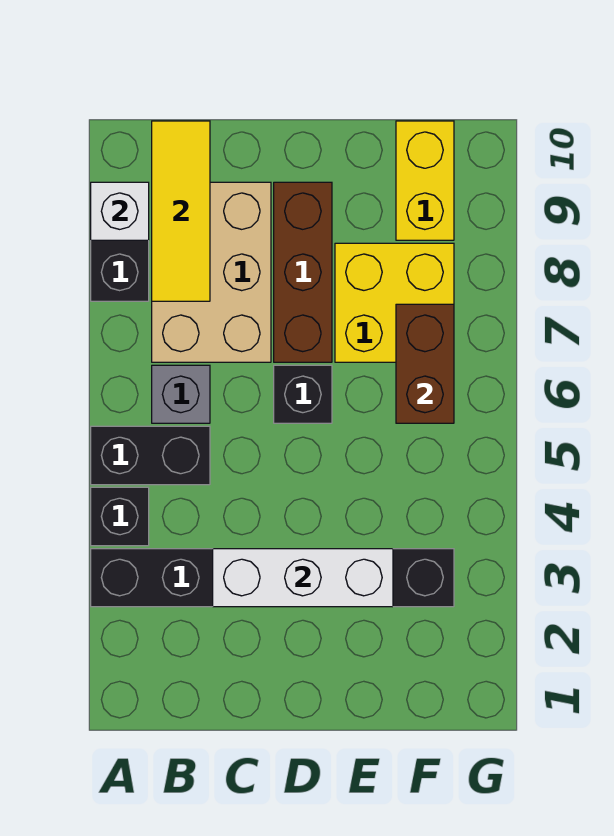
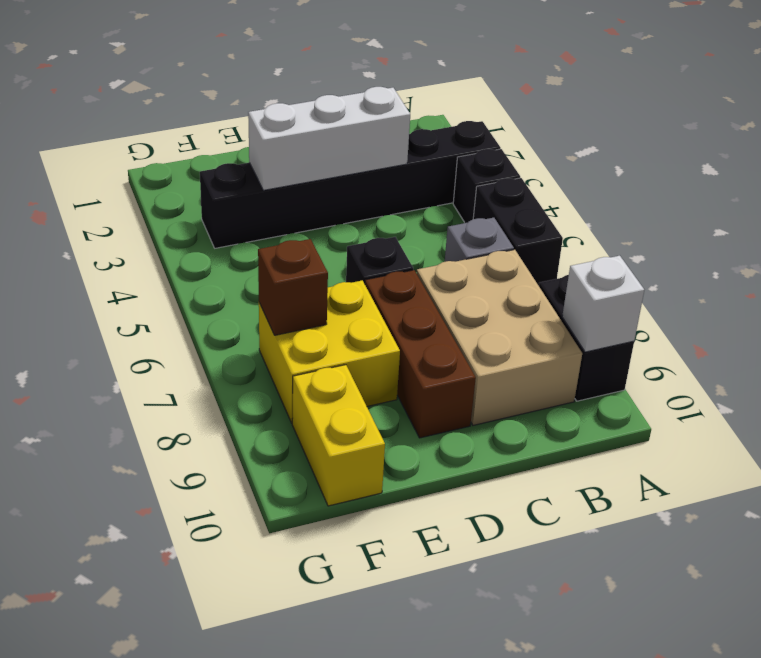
black brick A5:B5 level 1 -> black brick A5:A6 level 1
yellow tile B8:B10 level 2 -> none
brown brick F6:F7 level 2 -> brown brick F7 level 2

